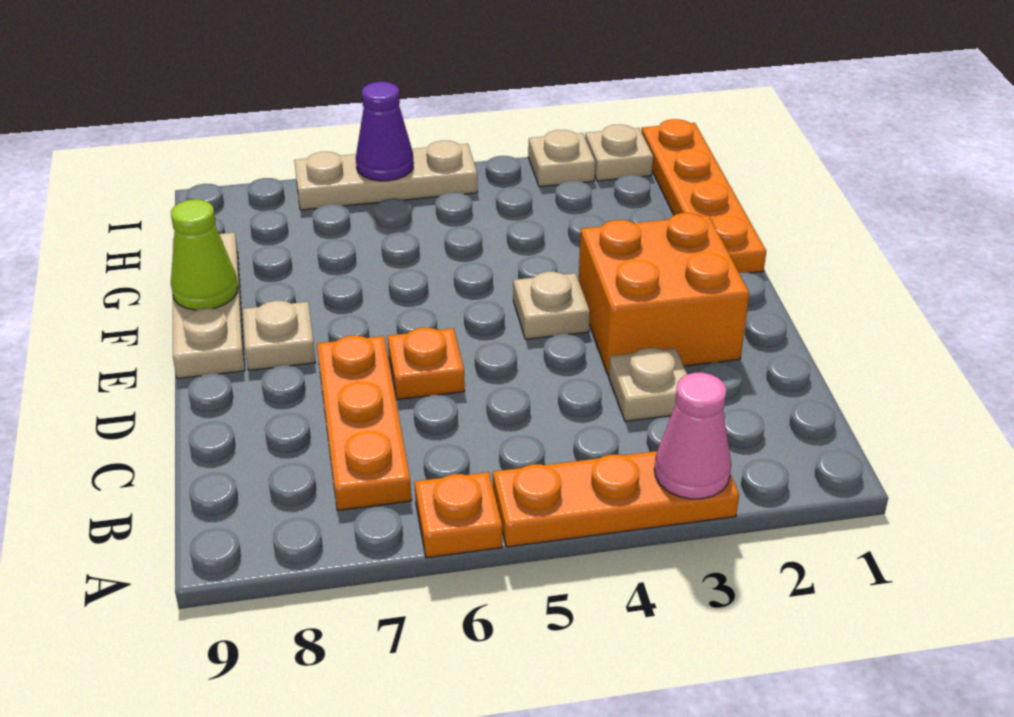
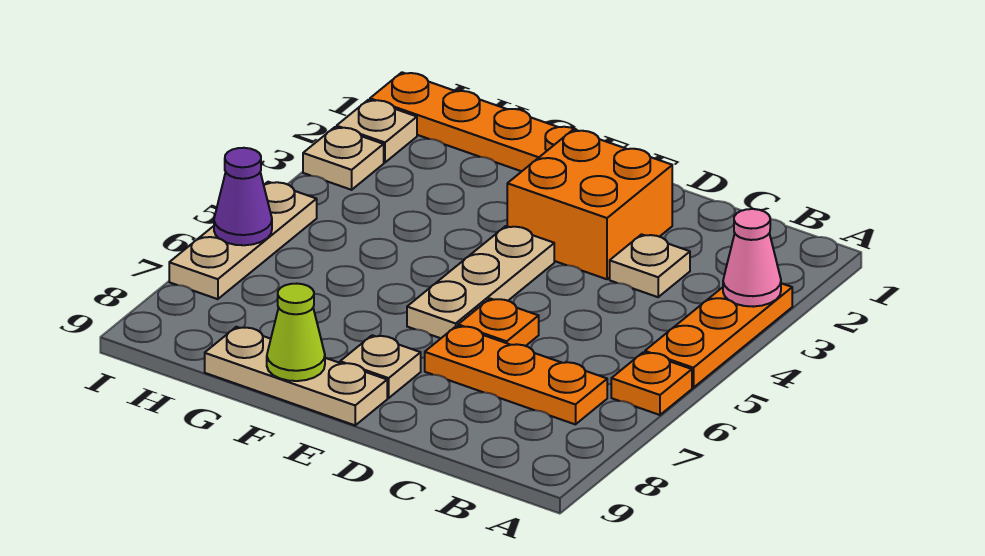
tan plate E4 level 1 -> tan plate E4:E6 level 1

